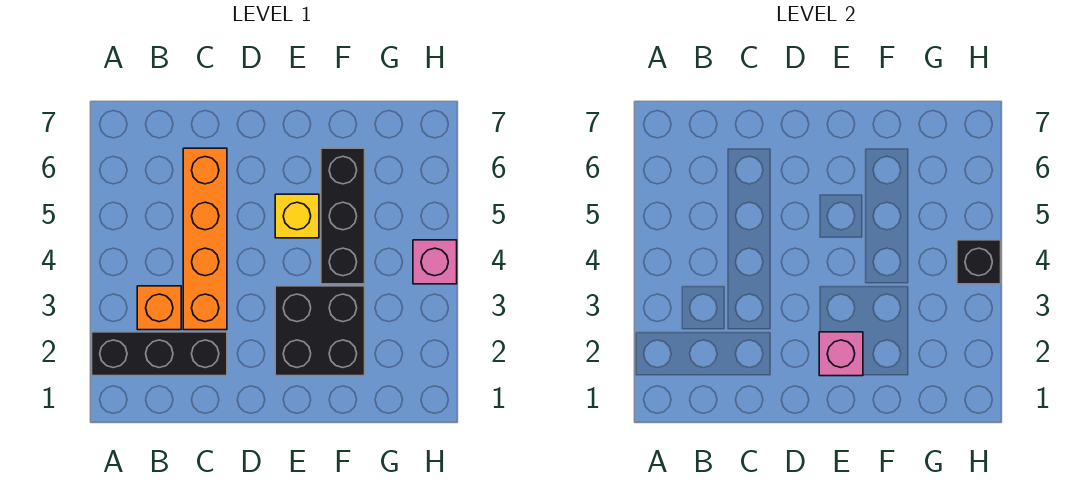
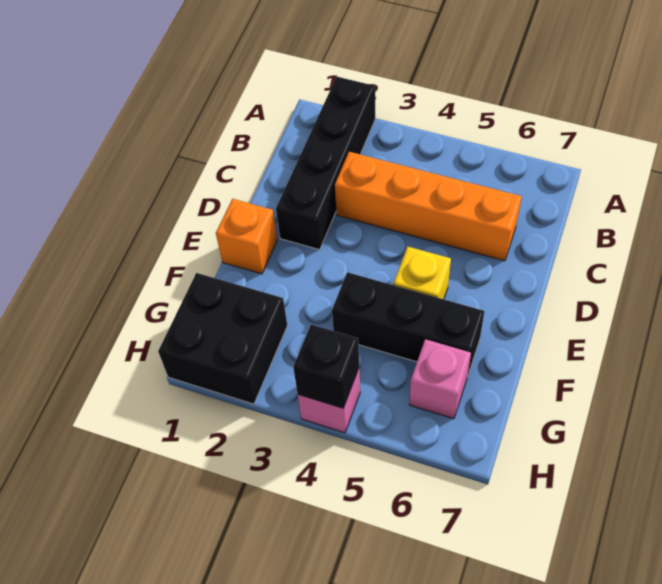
black brick A2:C2 level 1 -> black brick A2:D2 level 1
orange brick B3 level 1 -> orange brick E1 level 1
black brick E2:F3 level 1 -> black brick G1:H2 level 1
pink brick E2 level 2 -> pink brick G6 level 1

